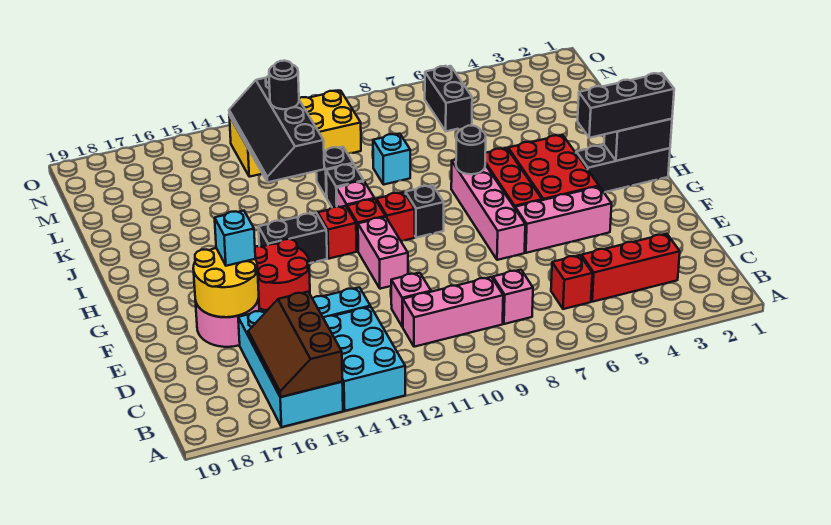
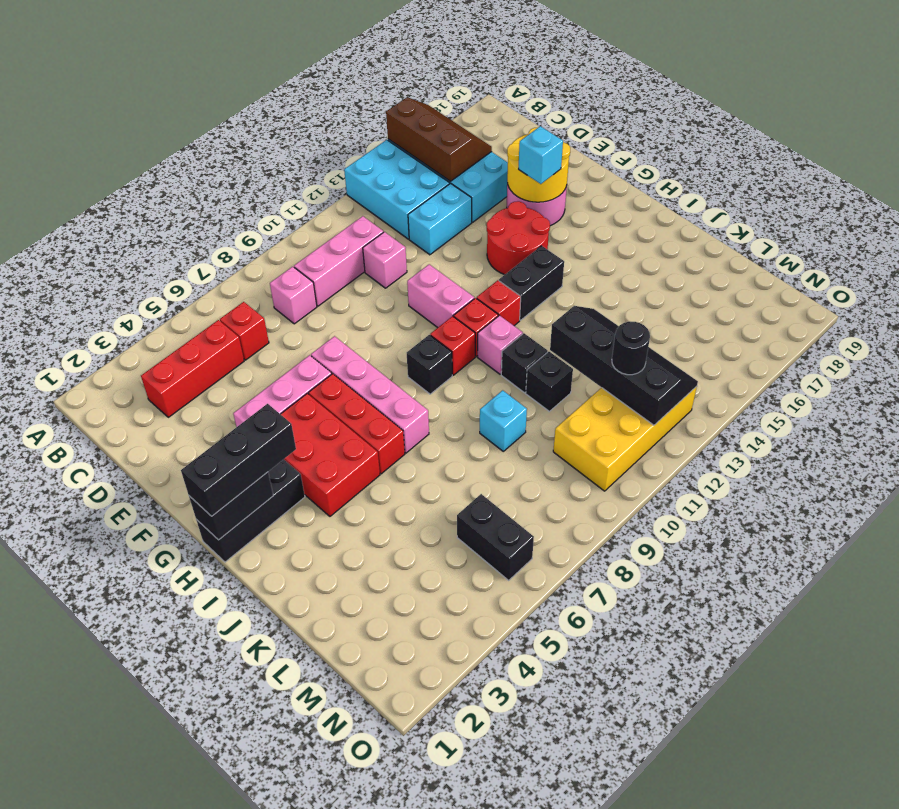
black round brick I7 level 2 -> none

